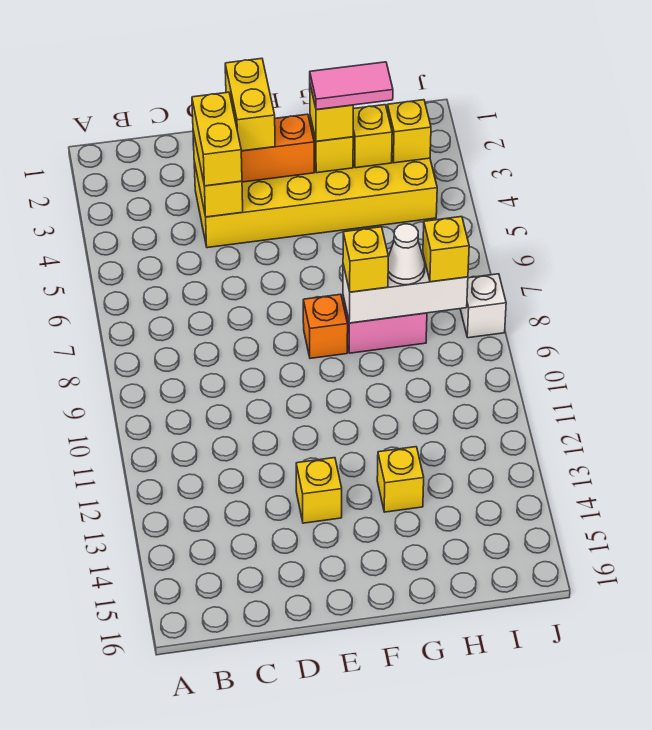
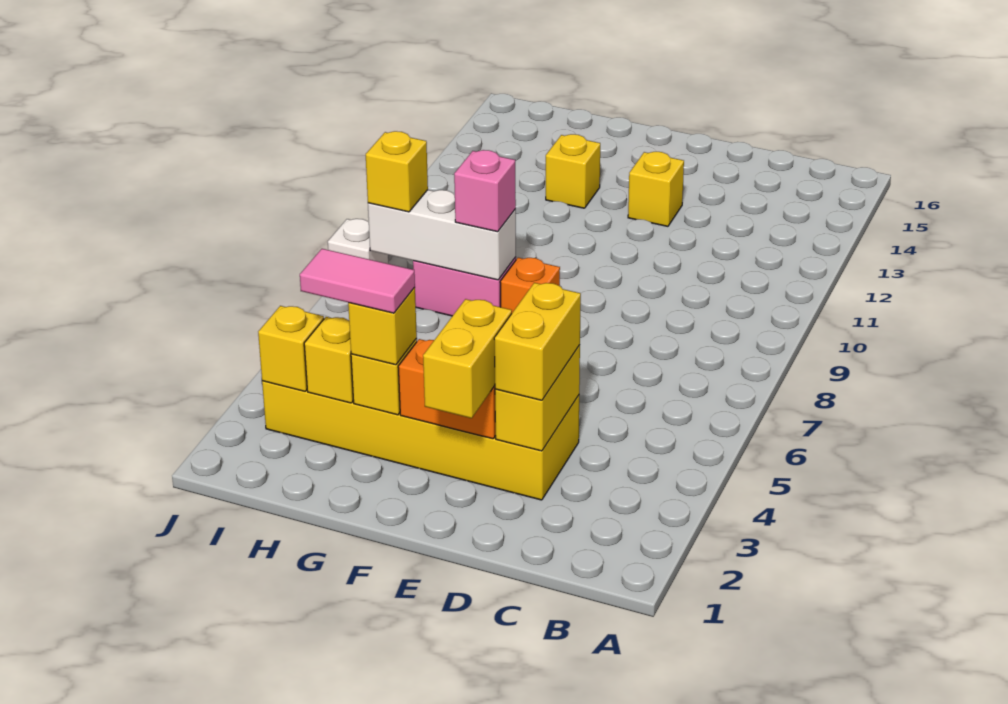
yellow brick G8 level 3 -> pink brick G8 level 3
white cone H8 level 3 -> none

